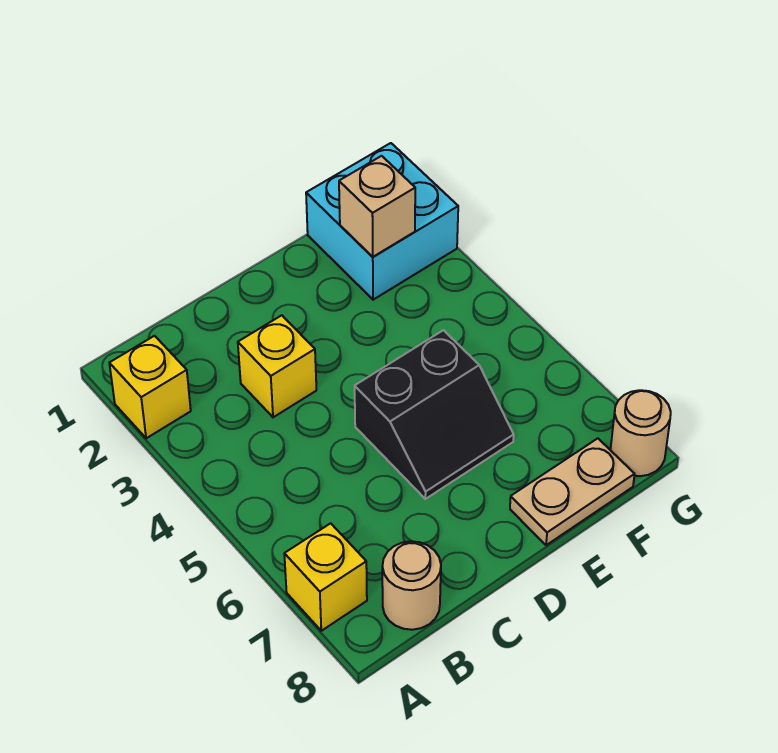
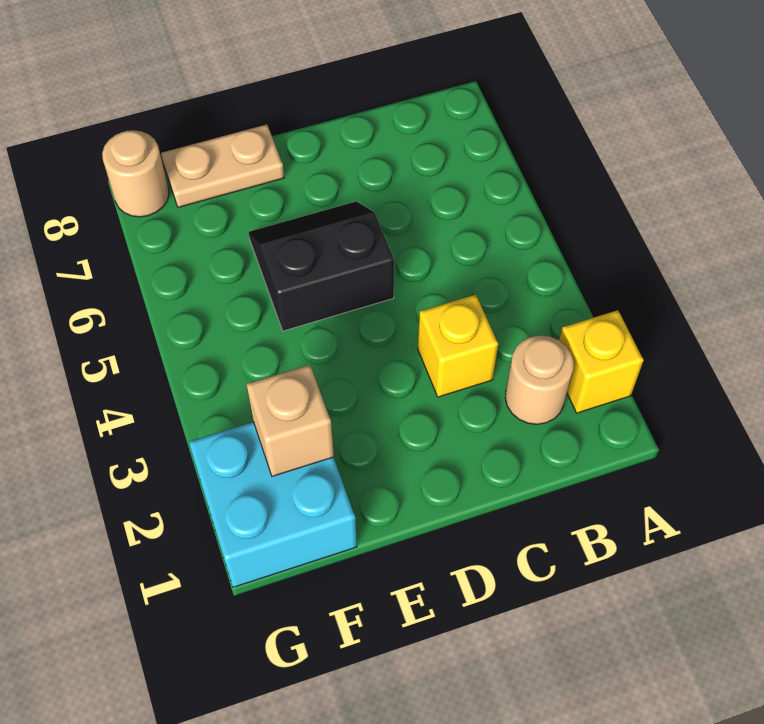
yellow brick A7 level 1 -> none
tan round brick B8 level 1 -> tan round brick B2 level 1

